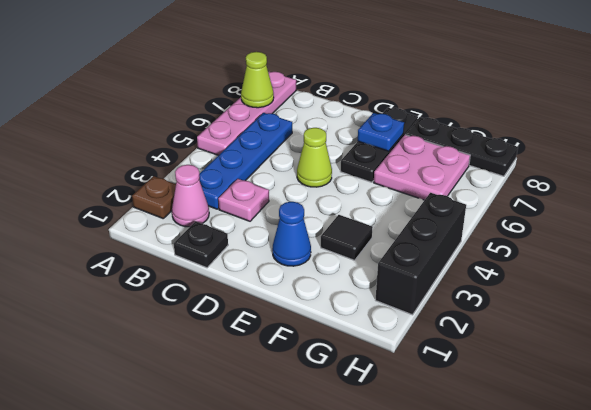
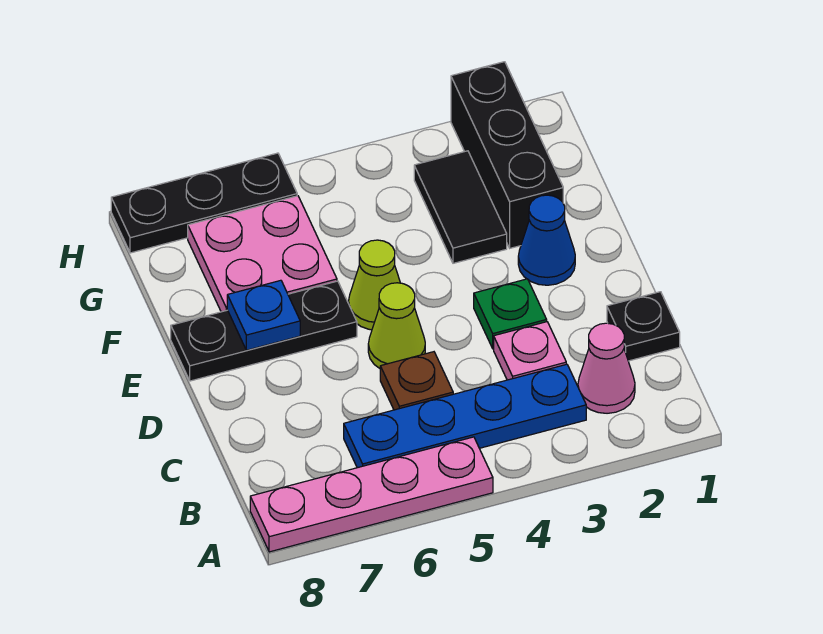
brown plate A2 level 1 -> brown plate C5 level 1
lime cone A7 level 2 -> lime cone E5 level 1
none -> green plate D3 level 1
black tile F3 level 1 -> black tile F3:G3 level 1
black plate F8:H8 level 1 -> black plate H6:H8 level 1
black brick H2:H4 level 1 -> black brick F2:H2 level 1

